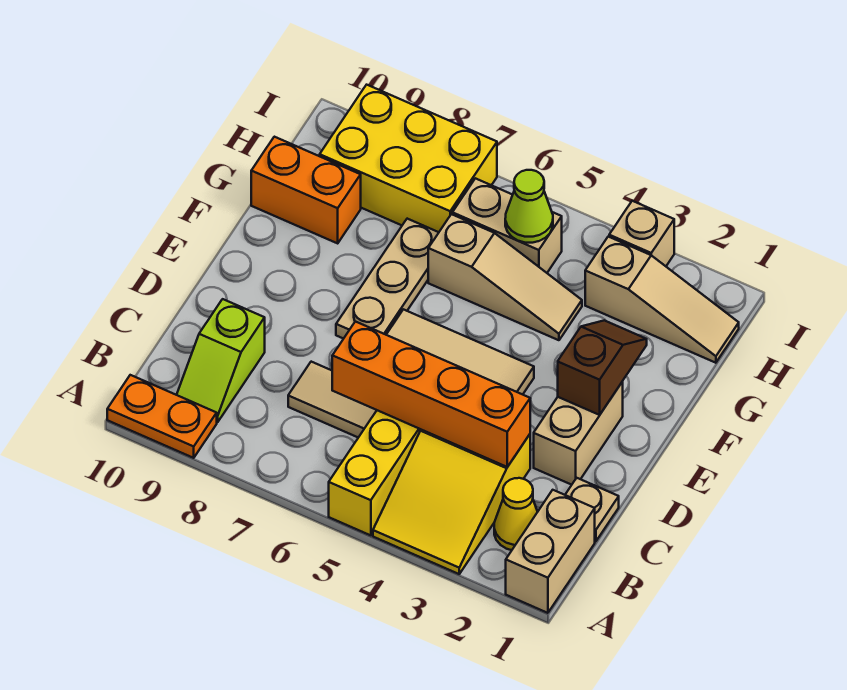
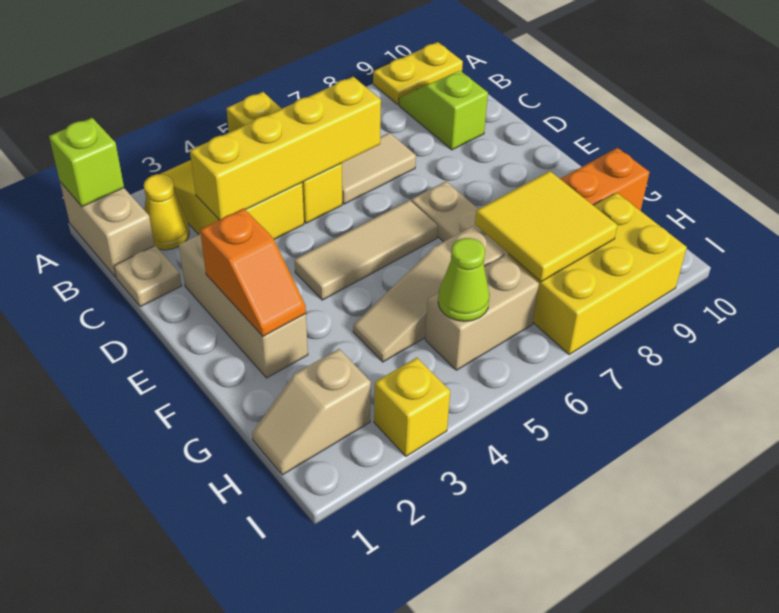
none -> lime brick A1 level 2
orange plate A9:A10 level 1 -> yellow plate A9:A10 level 1
orange brick C3:C6 level 2 -> yellow brick C3:C6 level 2
tan brick D2:E2 level 1 -> tan brick D2:F2 level 1
brown slope E2:F2 level 2 top E -> orange slope E2:F2 level 2 top E
none -> yellow tile G7:H8 level 2
tan slope H1:H3 level 1 top 3 -> tan slope H1:H2 level 1 top 2
tan brick I3 level 1 -> yellow brick I3 level 1

